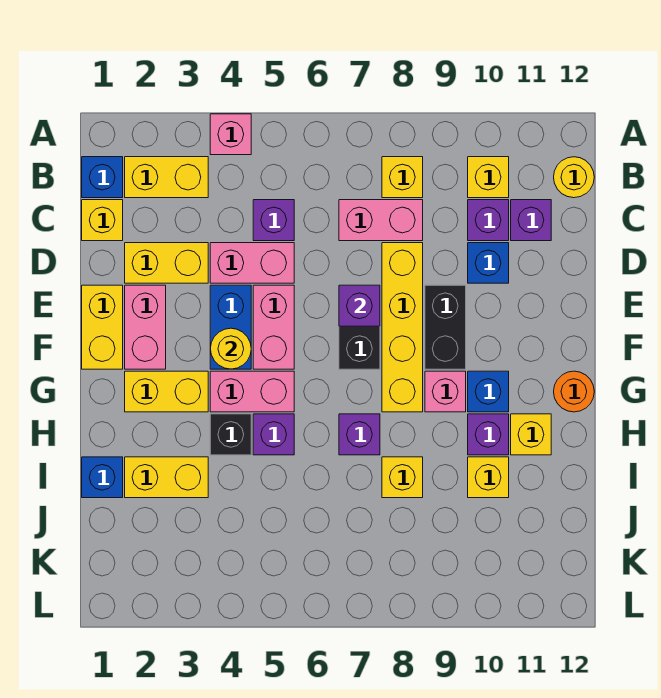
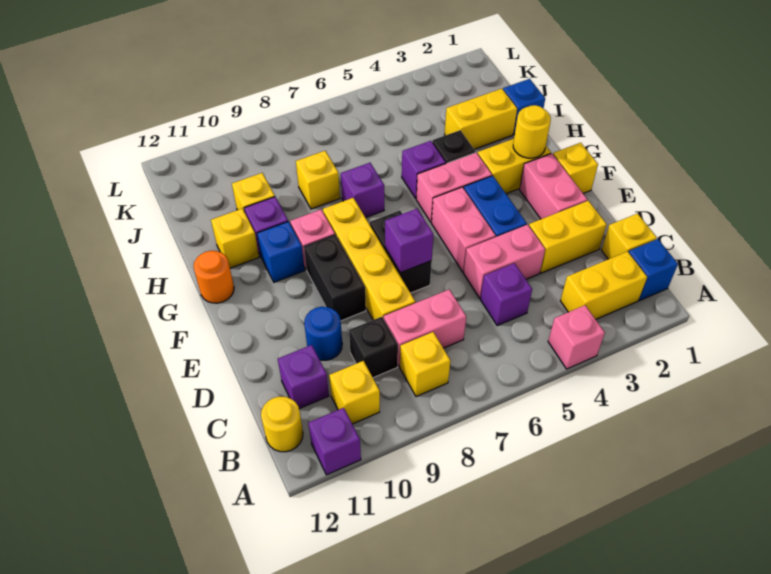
none -> black brick C9 level 1
purple brick C10 level 1 -> purple brick A11 level 1
blue brick D10 level 1 -> blue round brick D10 level 1
yellow brick E1:F1 level 1 -> yellow brick F1 level 1
yellow round brick F4 level 2 -> yellow round brick G2 level 2

